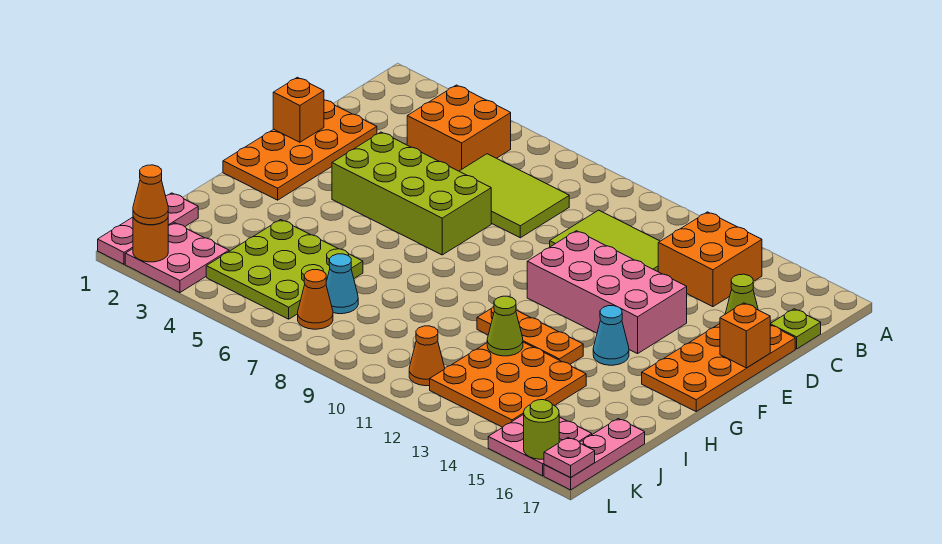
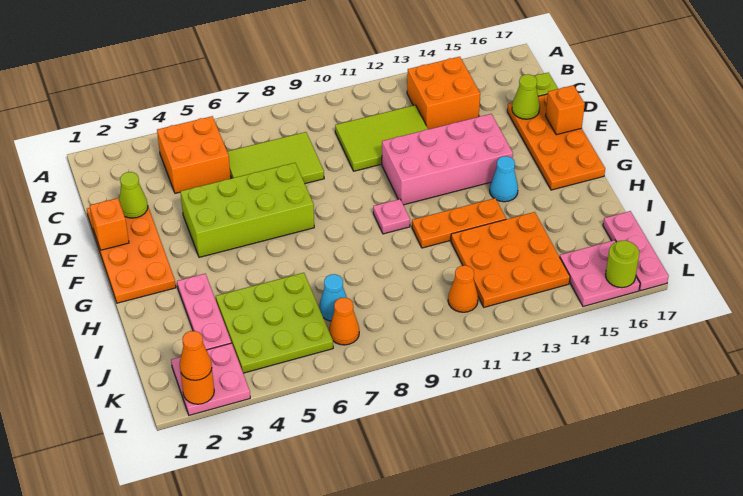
lime cone I12 level 2 -> lime cone D2 level 2
pink plate J1:L1 level 1 -> pink plate H3:J3 level 1
pink plate L17 level 2 -> pink plate G10 level 1

